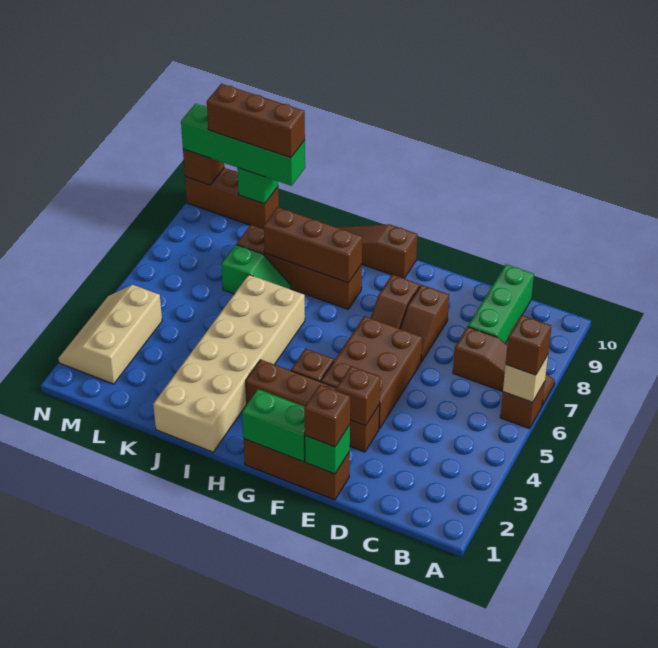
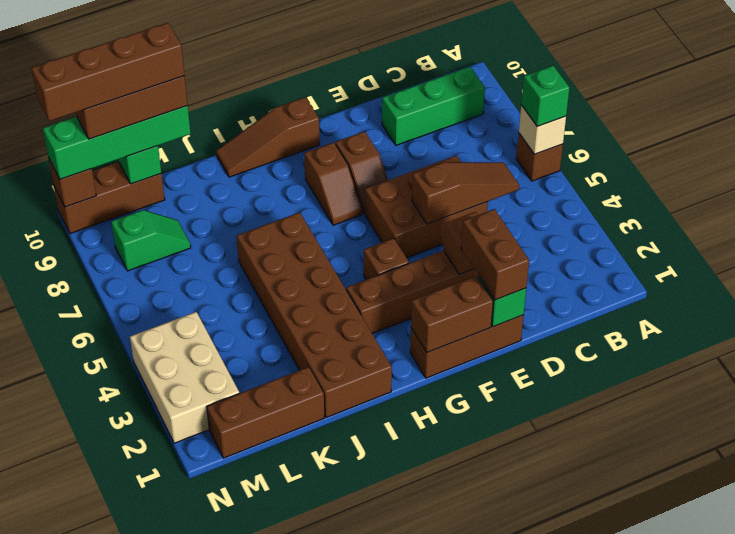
brown brick A6 level 3 -> green brick A6 level 3
brown slope A7:C7 level 1 top C -> brown slope C5:E5 level 2 top E
green brick C8:C10 level 1 -> green brick B9:D9 level 1
brown brick E1 level 3 -> brown brick E1:E2 level 3
brown brick E4:F6 level 1 -> brown brick D5:F6 level 1
brown slope E7:E8 level 1 top 8 -> brown slope G7:G8 level 1 top 8
green brick F1:G1 level 2 -> brown brick F1:G1 level 2
brown brick H8:K8 level 1 -> brown brick K10:N10 level 5
brown brick H8:J8 level 2 -> brown brick K1:M1 level 1
tan brick I1:J6 level 1 -> brown brick I1:J6 level 1
green slope J7:K7 level 1 top K -> green slope L8:M8 level 1 top M
tan slope M2:N4 level 1 top M -> tan brick M2:N4 level 1

